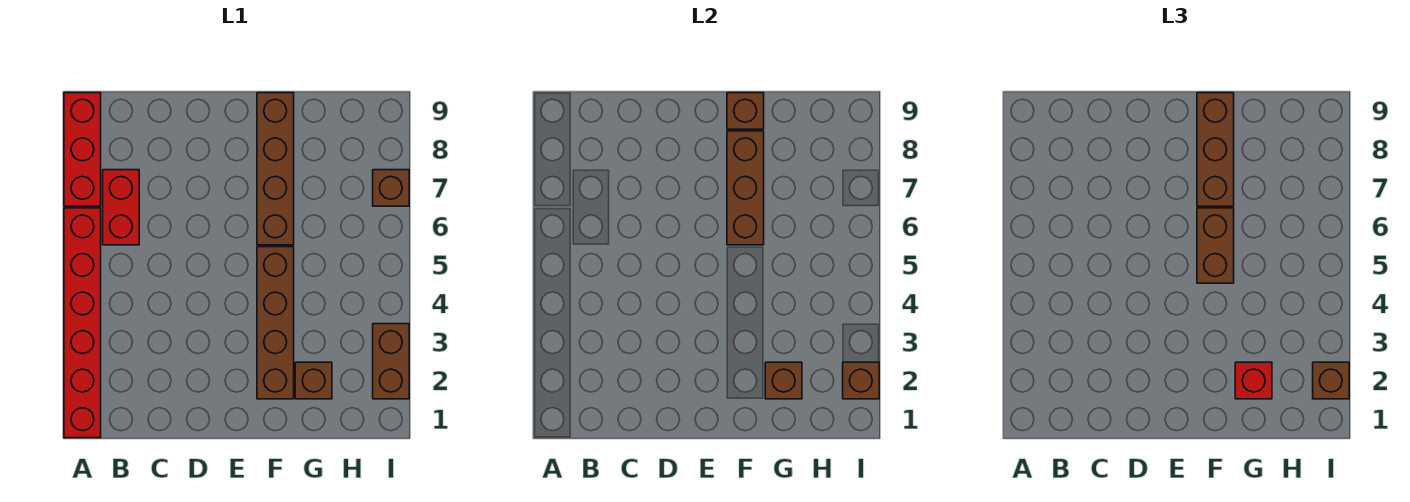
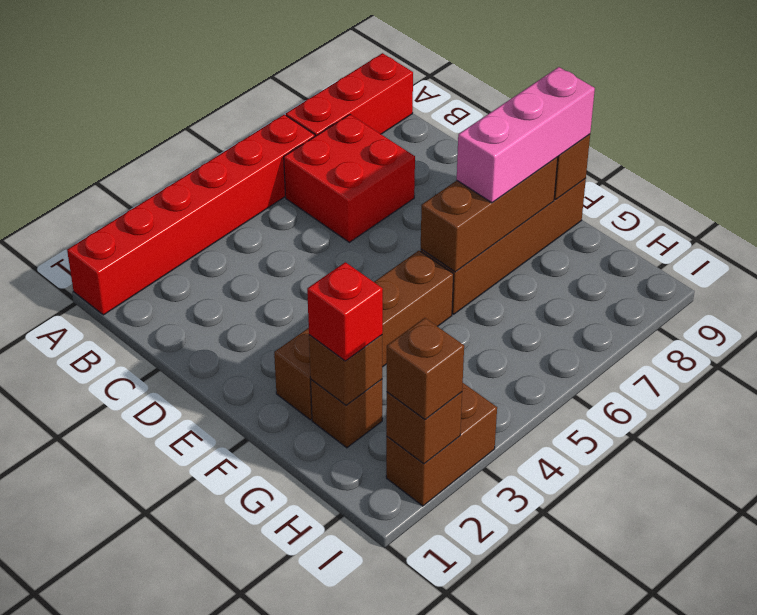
red brick B6:B7 level 1 -> red brick B6:C7 level 1
brown brick F5:F6 level 3 -> none
brown brick F7:F9 level 3 -> pink brick F7:F9 level 3
brown brick I7 level 1 -> none

